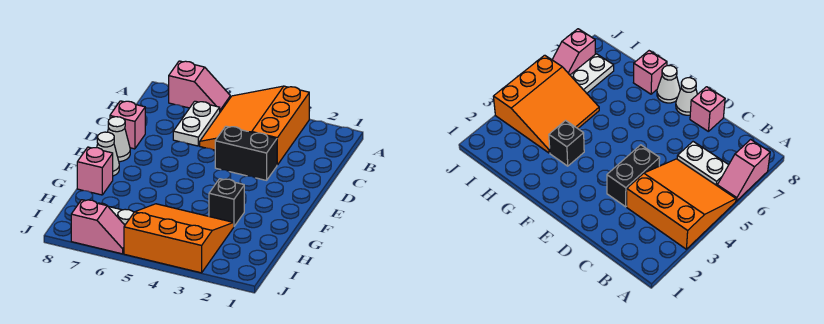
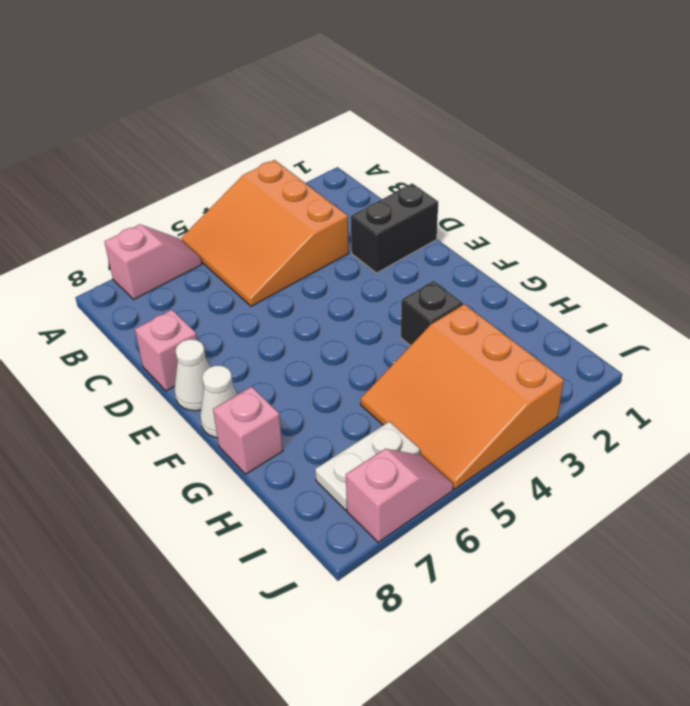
white plate B6:C6 level 1 -> none
black brick D3:D4 level 1 -> black brick D1:D2 level 1
orange slope H3:J5 level 1 top J -> orange slope H3:J5 level 1 top 3

